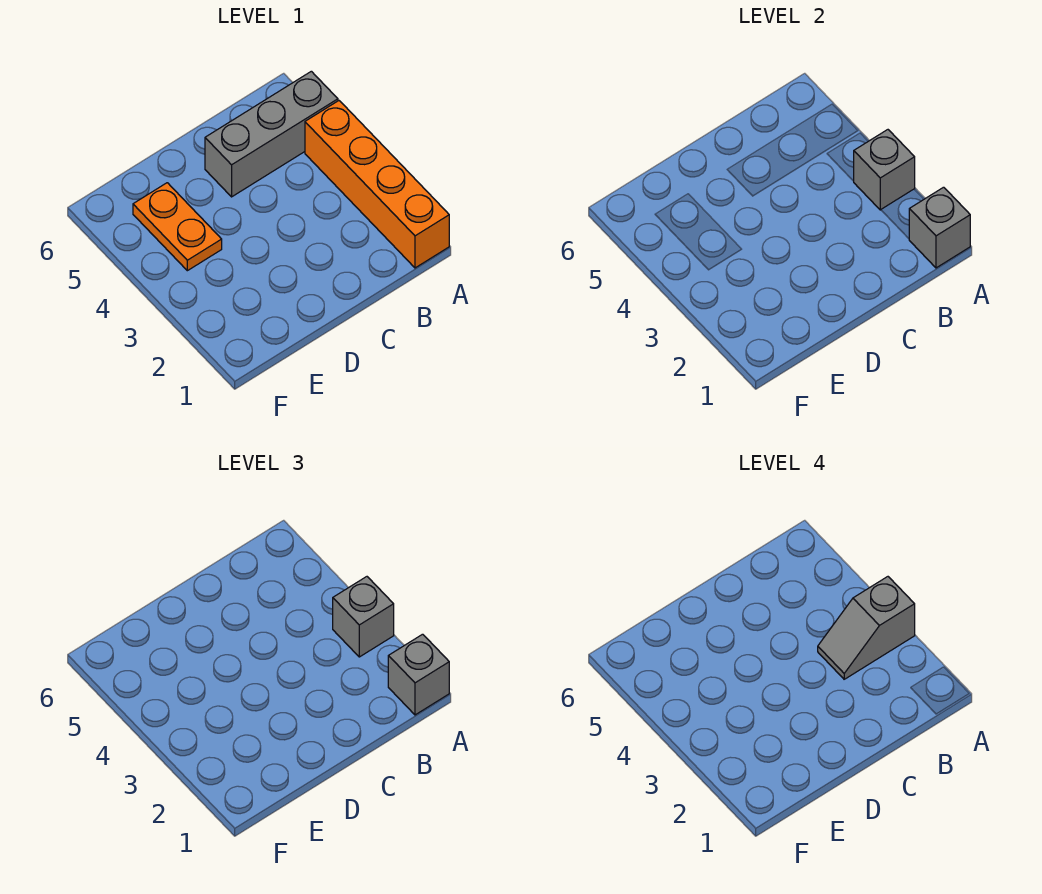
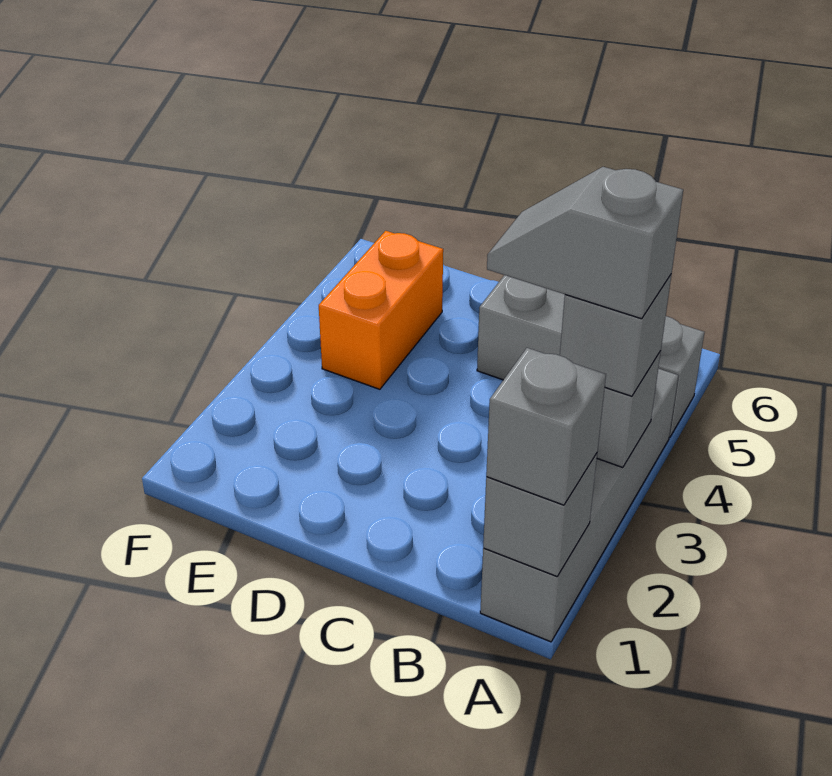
orange brick A1:A4 level 1 -> grey brick A1:A4 level 1
orange plate E4:E5 level 1 -> orange brick E4:E5 level 1

